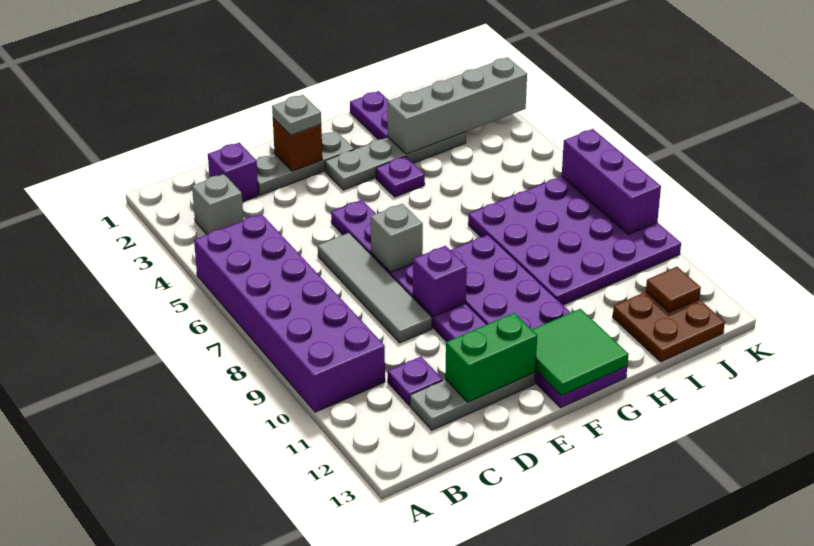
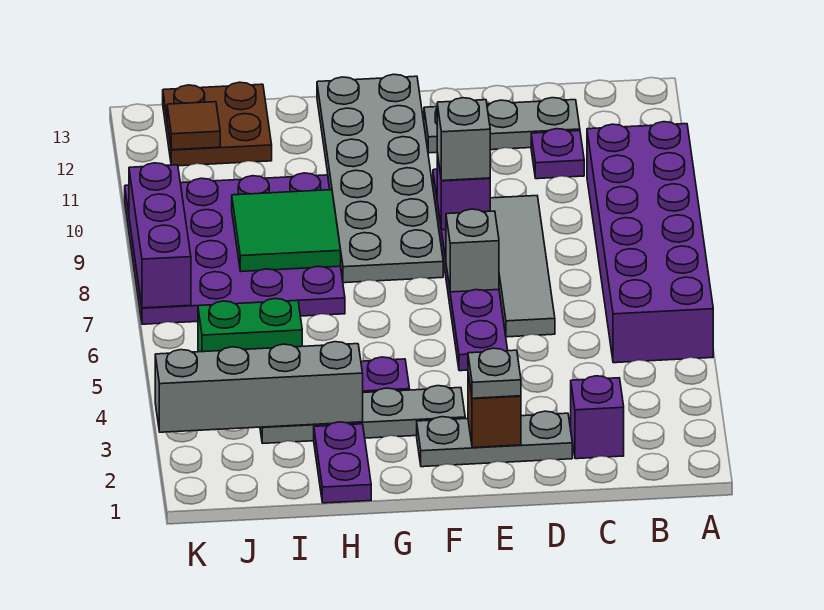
grey brick B3 level 1 -> grey brick E9 level 3
green brick D12:E12 level 2 -> green brick I5:J5 level 1
purple plate F8:G13 level 1 -> grey plate F8:G13 level 1
green tile F12:G13 level 2 -> green tile H8:I9 level 2

